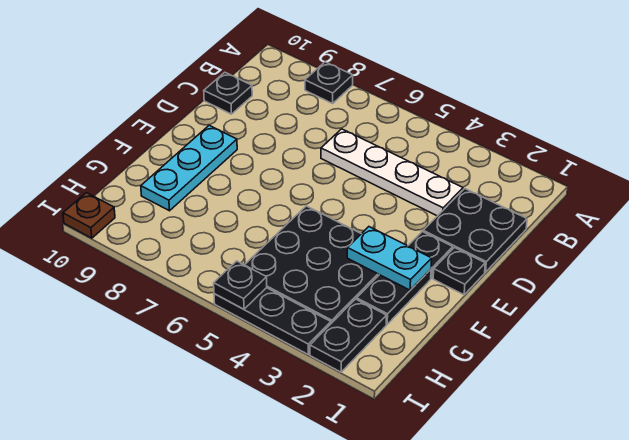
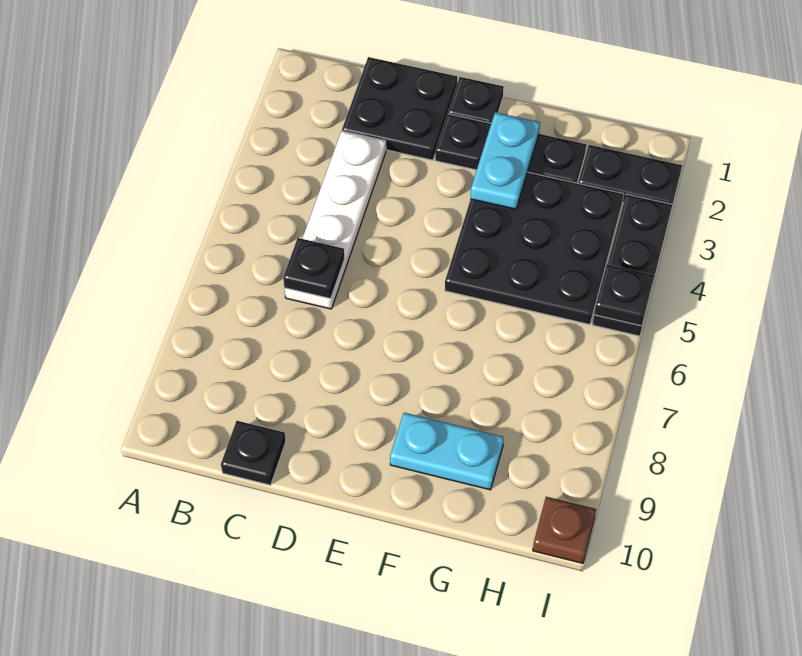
black plate A8 level 1 -> black plate C6 level 2
cyan plate E9:G9 level 1 -> cyan plate F9:G9 level 1

